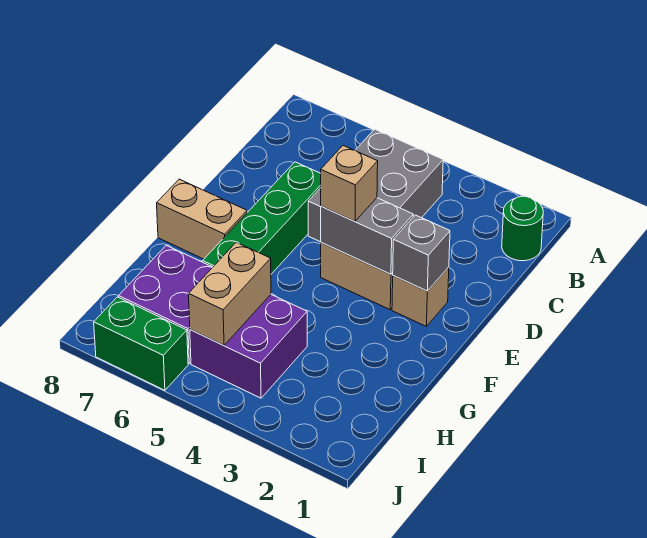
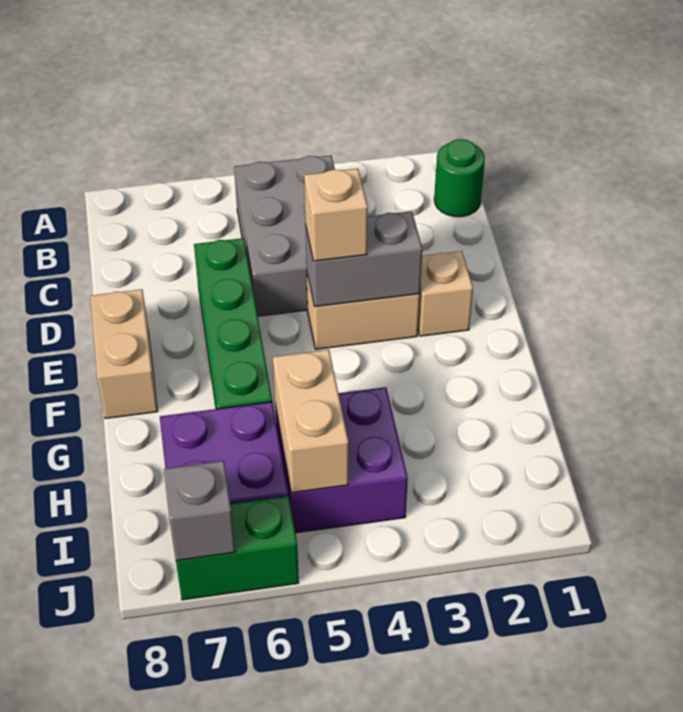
grey brick E2 level 2 -> grey brick J7 level 2
tan brick F7:F8 level 1 -> tan brick E8:F8 level 1

